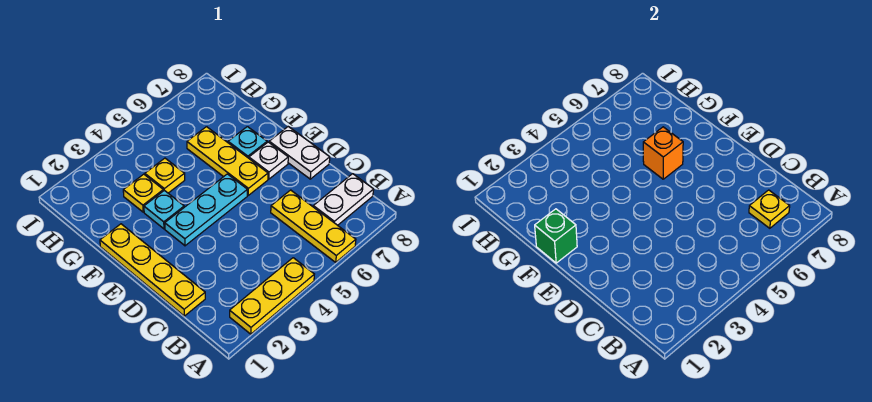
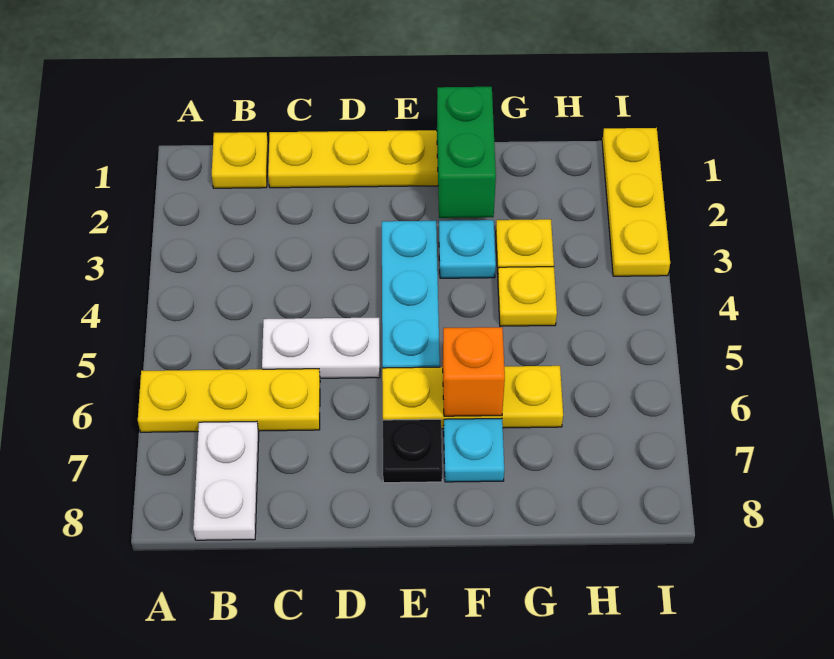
yellow plate A2:A4 level 1 -> yellow plate I1:I3 level 1
yellow plate B7 level 2 -> yellow plate B1 level 1
white plate D8:E8 level 1 -> white plate C5:D5 level 1
white plate E7 level 1 -> black plate E7 level 1
green brick F1 level 2 -> green brick F1:F2 level 2

